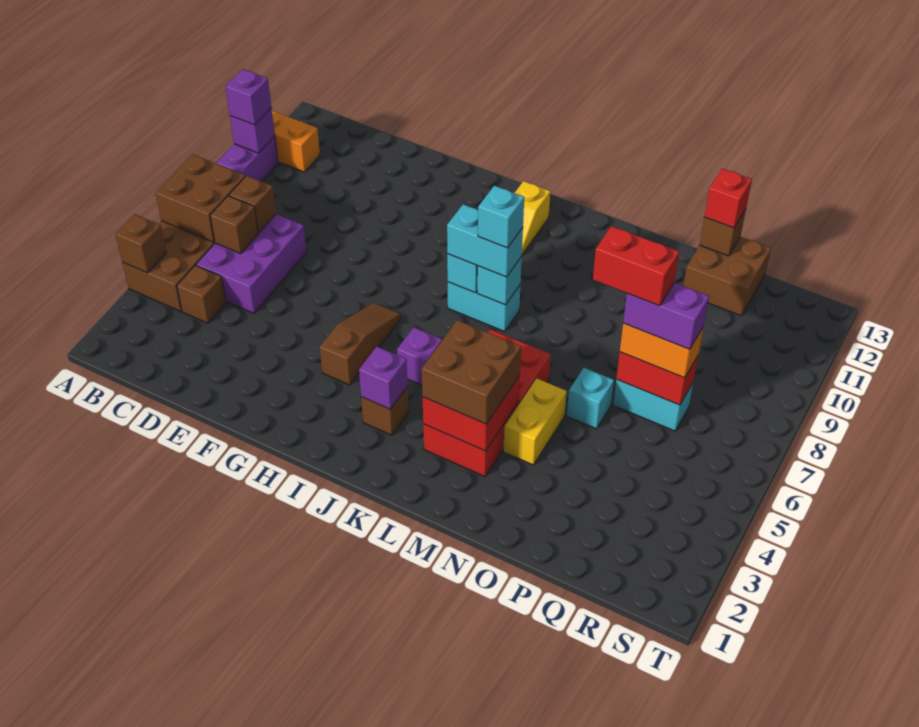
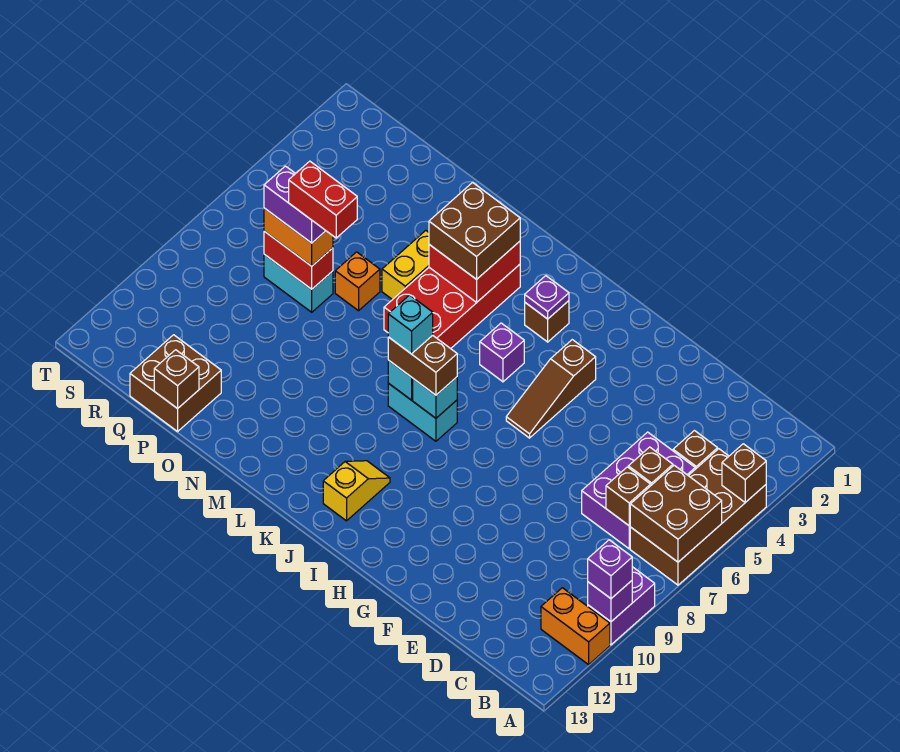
purple brick J3 level 2 -> purple plate J3 level 2
cyan brick J8:K8 level 3 -> brown brick J8:K8 level 3
cyan brick O6 level 1 -> orange brick O6 level 1
red brick P13 level 3 -> none

